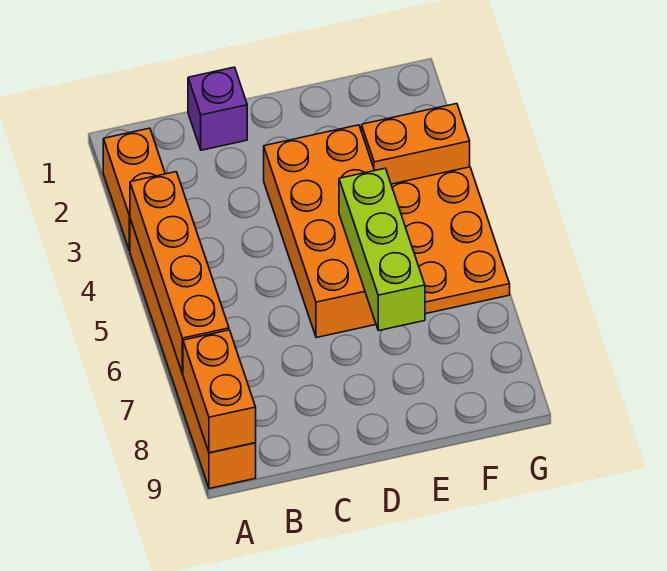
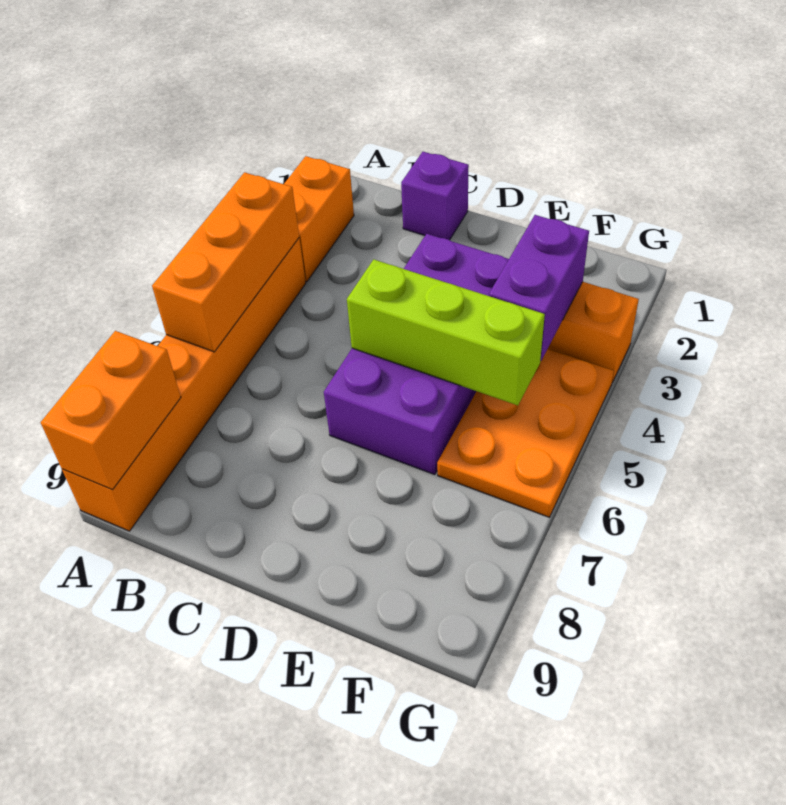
orange brick A4:A7 level 2 -> orange brick A4:A6 level 2
orange brick D3:E6 level 1 -> purple brick D3:E6 level 1
lime brick E5:E7 level 2 -> lime brick D5:F5 level 2
none -> purple brick F3:F4 level 2

